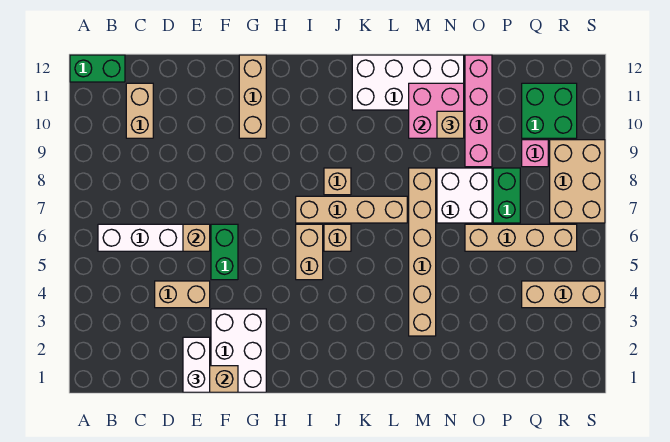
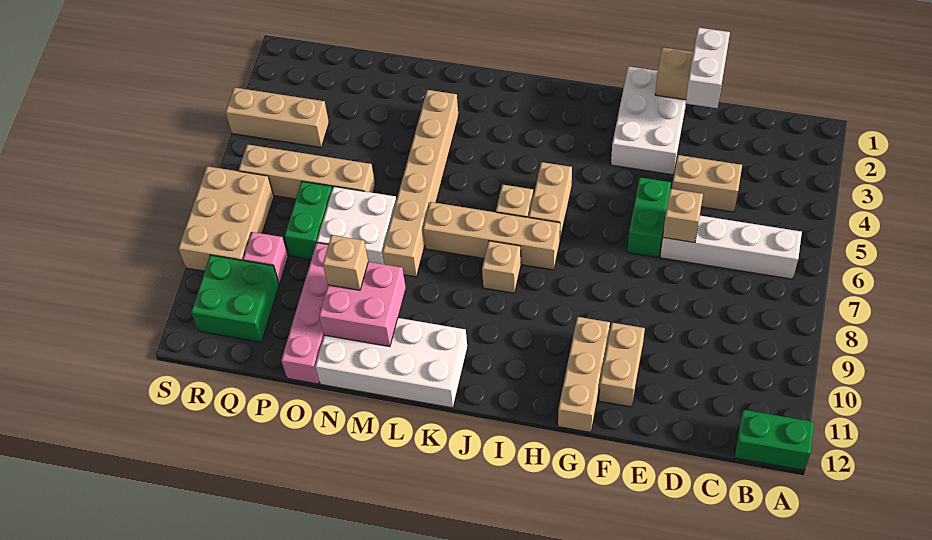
tan brick C10:C11 level 1 -> tan brick F10:F11 level 1

